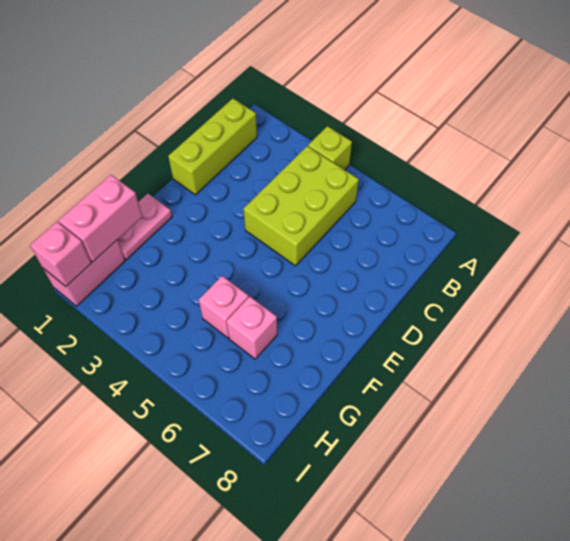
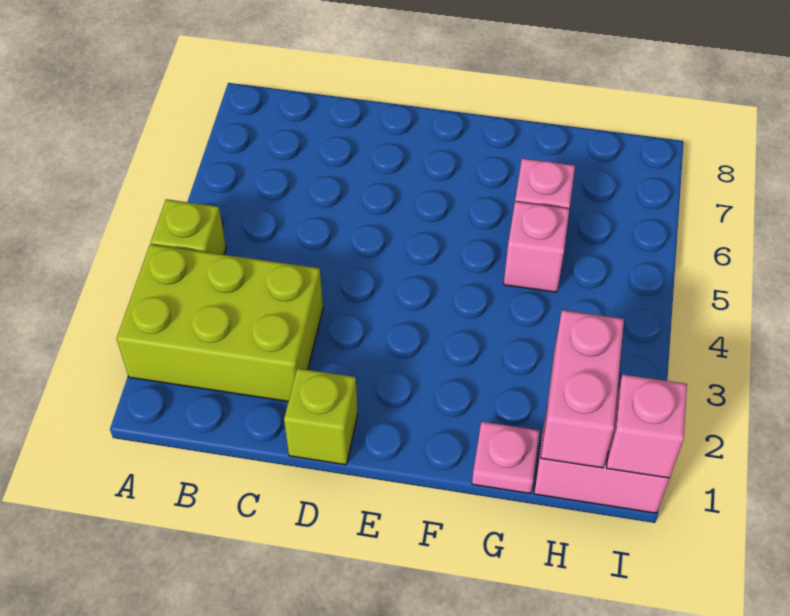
lime brick B1:D1 level 1 -> lime brick D1 level 1
lime brick B4:D5 level 1 -> lime brick A2:C3 level 1
pink plate F1:G1 level 1 -> pink plate G1 level 1
pink brick G1:H1 level 2 -> pink brick H1:H2 level 2

